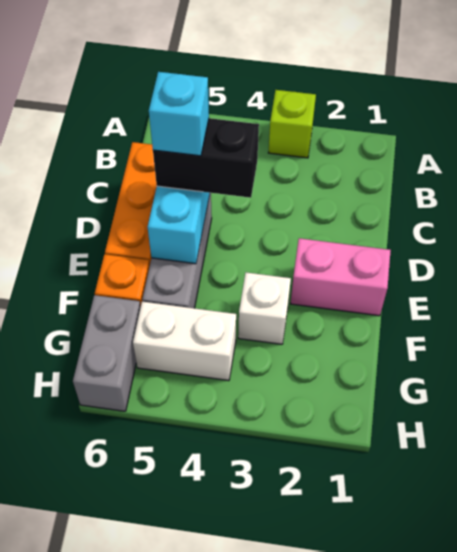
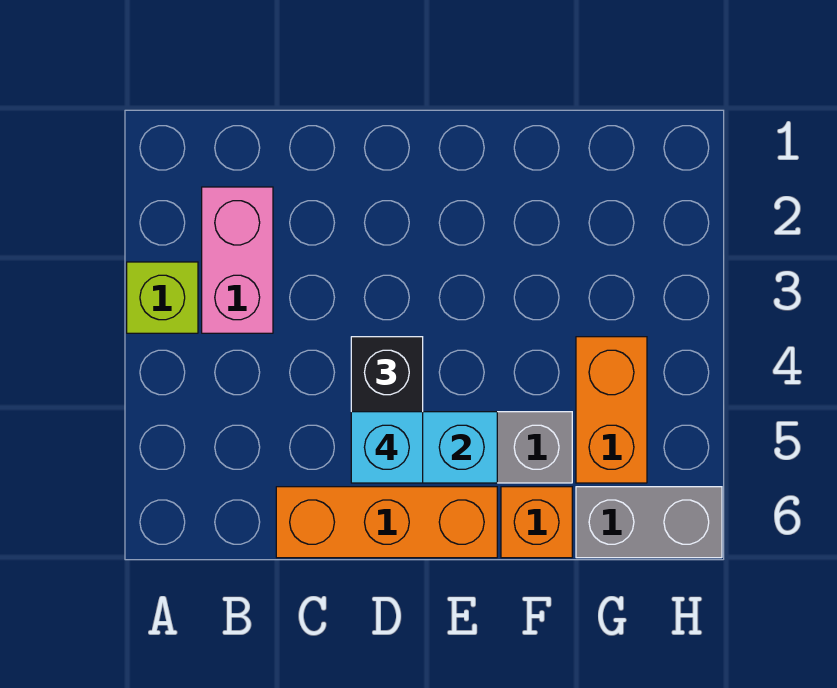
pink brick E1:E2 level 1 -> pink brick B2:B3 level 1
white brick F3 level 1 -> none
white brick G4:G5 level 1 -> orange brick G4:G5 level 1

